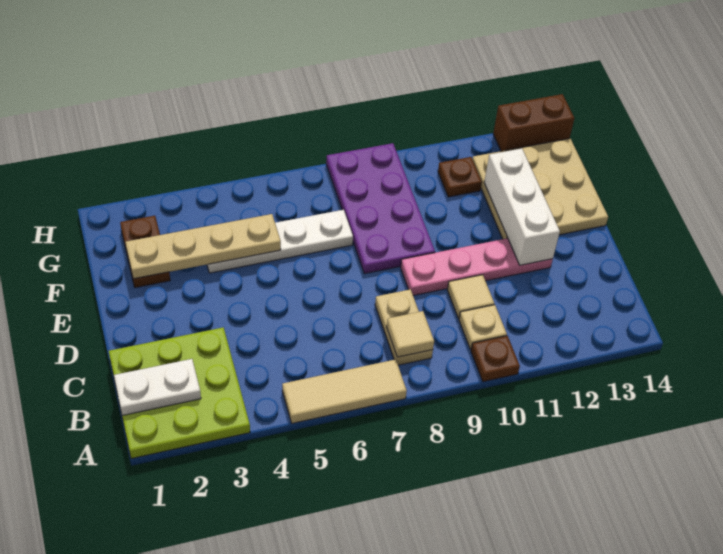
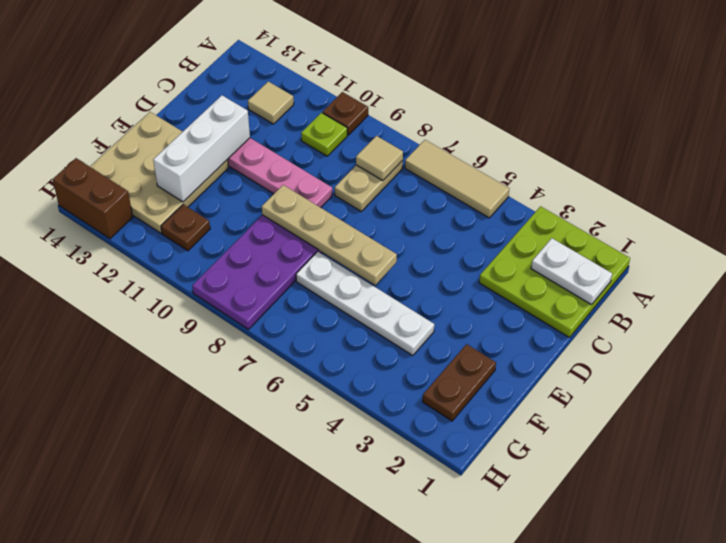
tan plate B10 level 1 -> lime plate B10 level 1
tan tile C10 level 1 -> tan tile B12 level 1
tan plate F2:F5 level 2 -> tan plate E6:E9 level 2

